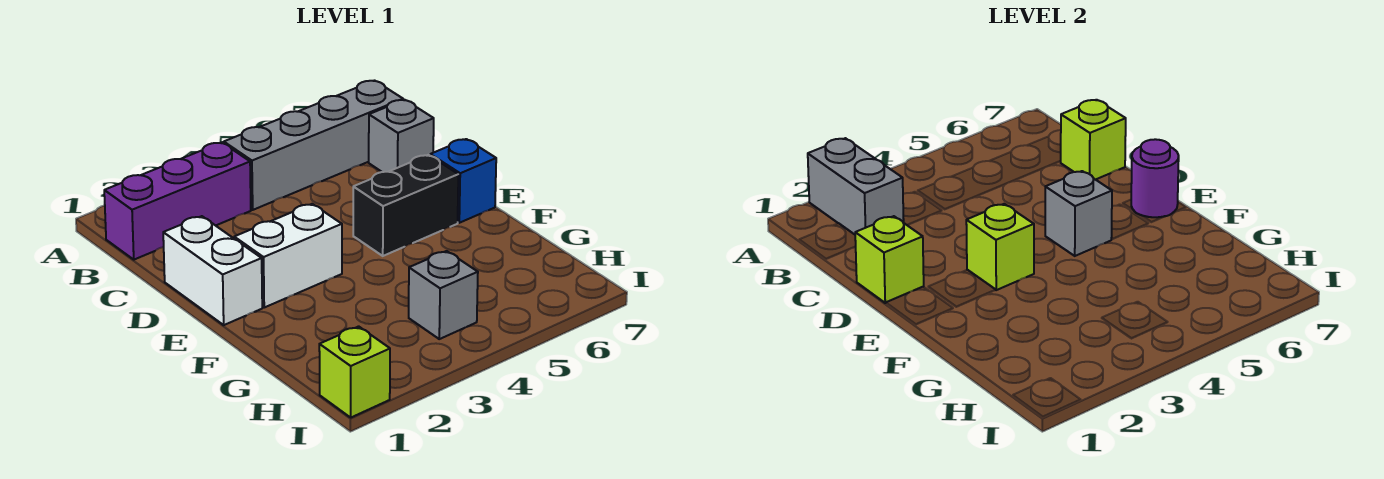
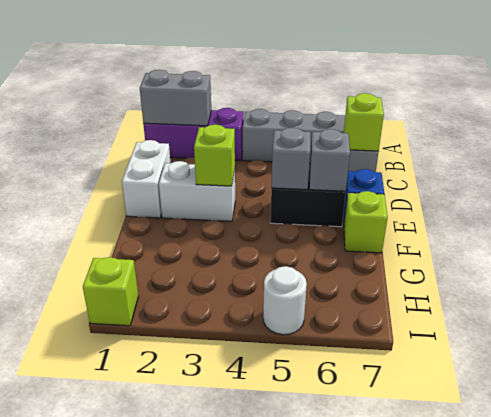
grey brick A2:B2 level 2 -> grey brick B1:B2 level 2
lime brick D1 level 2 -> lime brick F7 level 1
purple round brick E7 level 2 -> none
grey brick H4 level 1 -> grey brick E6 level 2
none -> white round brick I5 level 1

